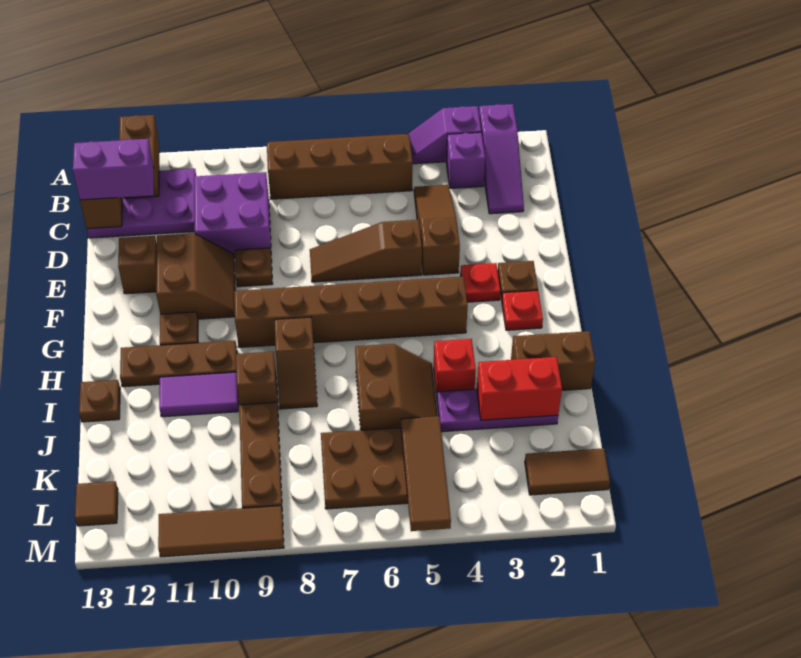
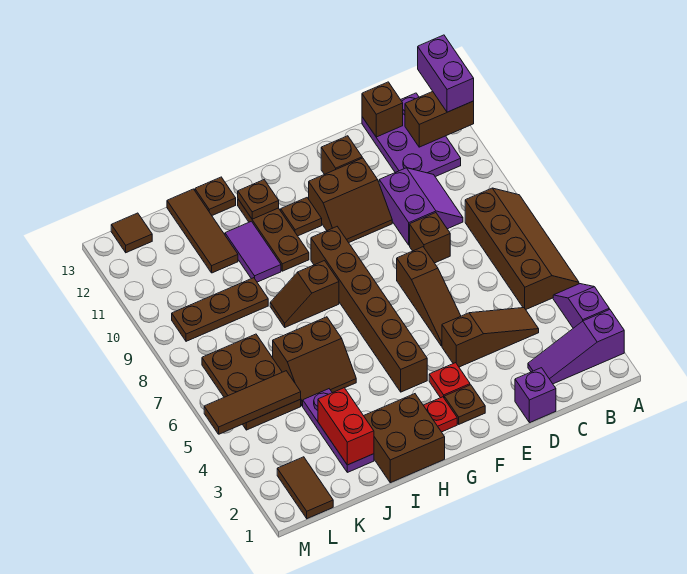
purple brick B3 level 1 -> purple brick D1 level 1
purple brick C9:D10 level 1 -> purple slope C9:D10 level 1 top D
purple brick C12:C13 level 3 -> purple brick A12:A13 level 3
brown slope E5:E7 level 1 top 5 -> brown slope E5:E7 level 1 top 7
brown plate E9 level 1 -> brown plate H12 level 2
brown brick I1:I2 level 1 -> brown brick H1:I2 level 1
red brick I4 level 1 -> none
brown brick I9 level 1 -> brown brick D8 level 1
brown tile M9:M11 level 1 -> brown tile J11:J13 level 1

